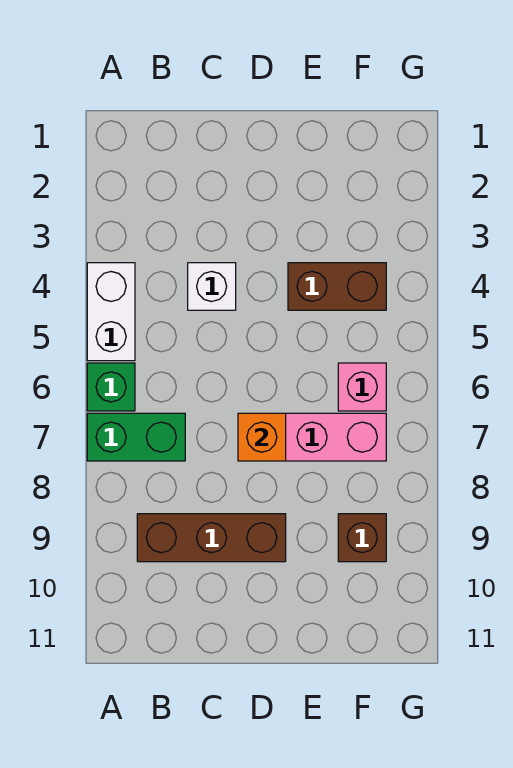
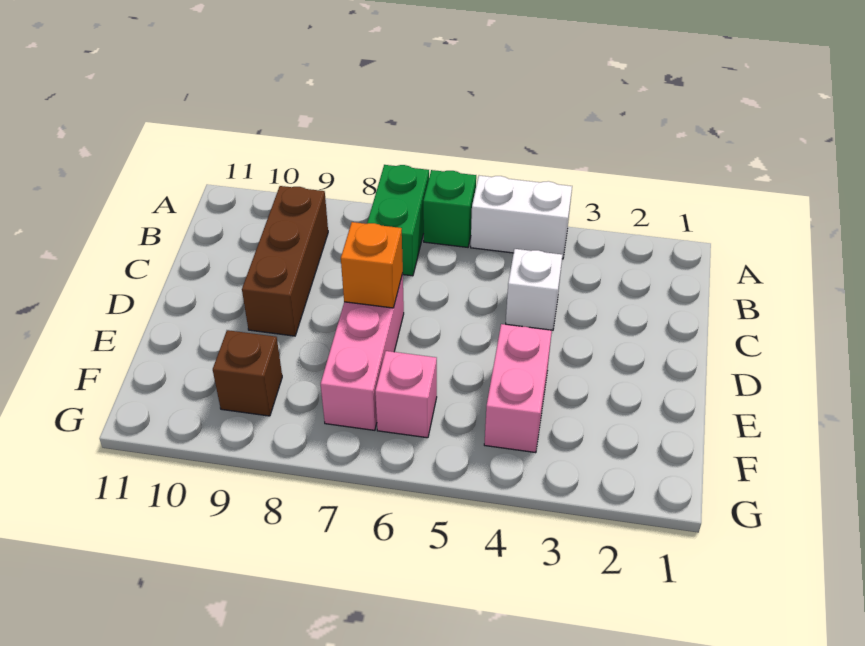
brown brick E4:F4 level 1 -> pink brick E4:F4 level 1

